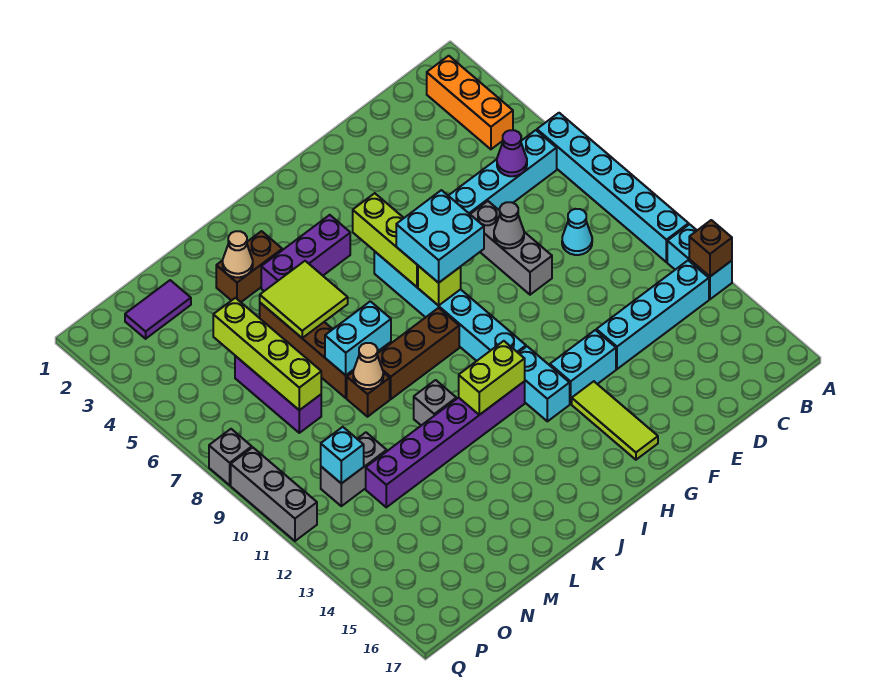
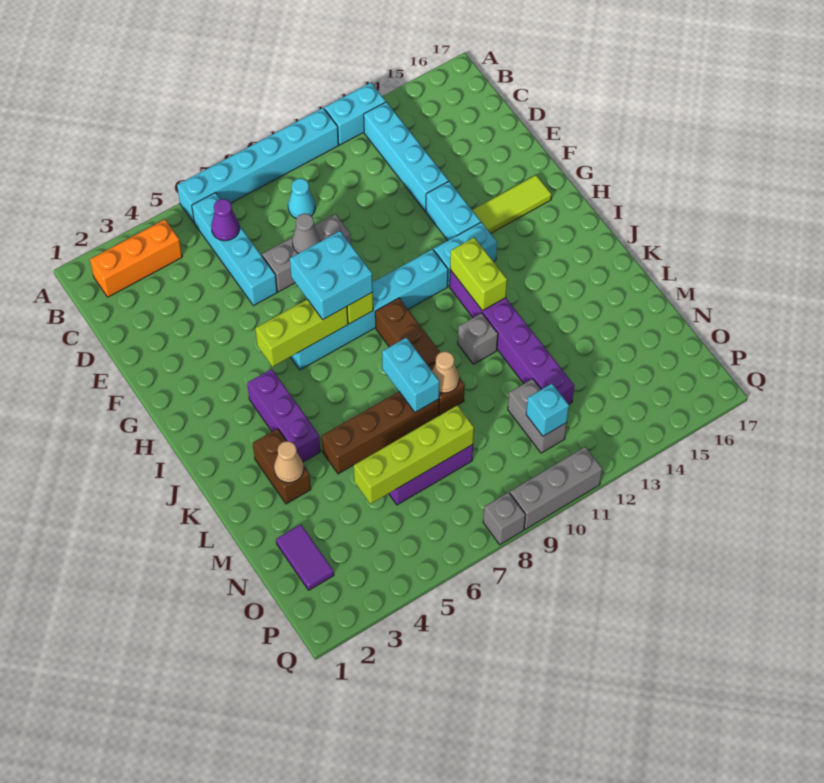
brown brick A13 level 2 -> none
lime tile K5:L6 level 2 -> none

